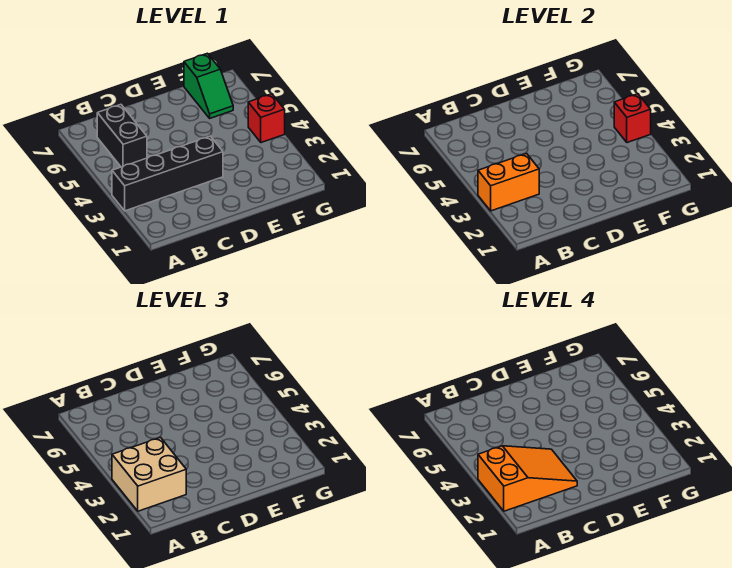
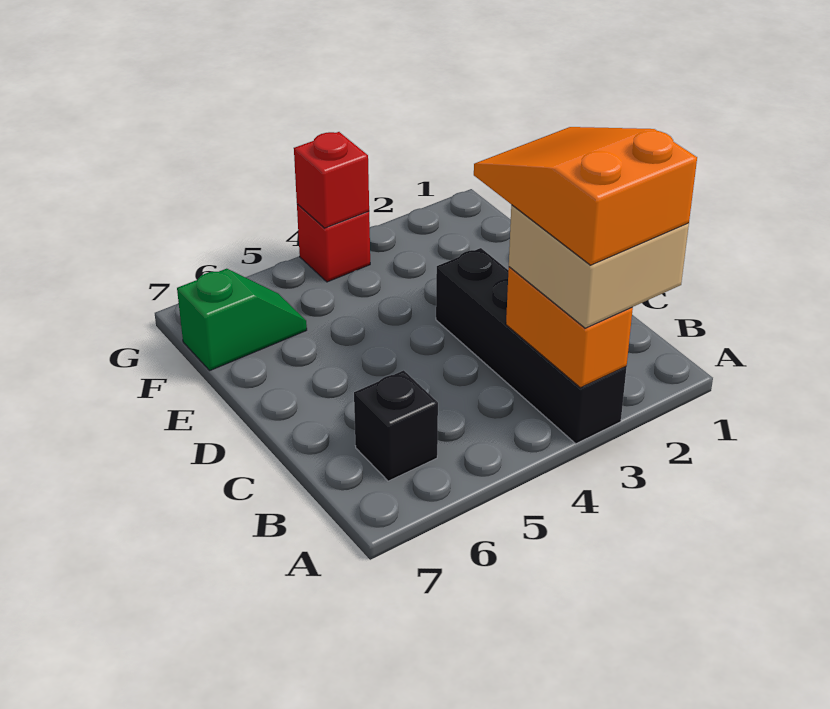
black brick B5:B6 level 1 -> black brick B6 level 1

